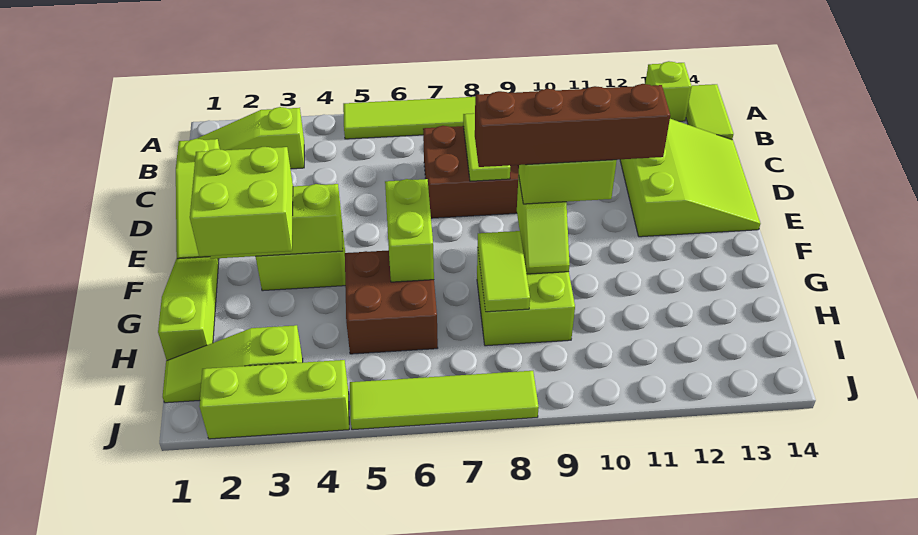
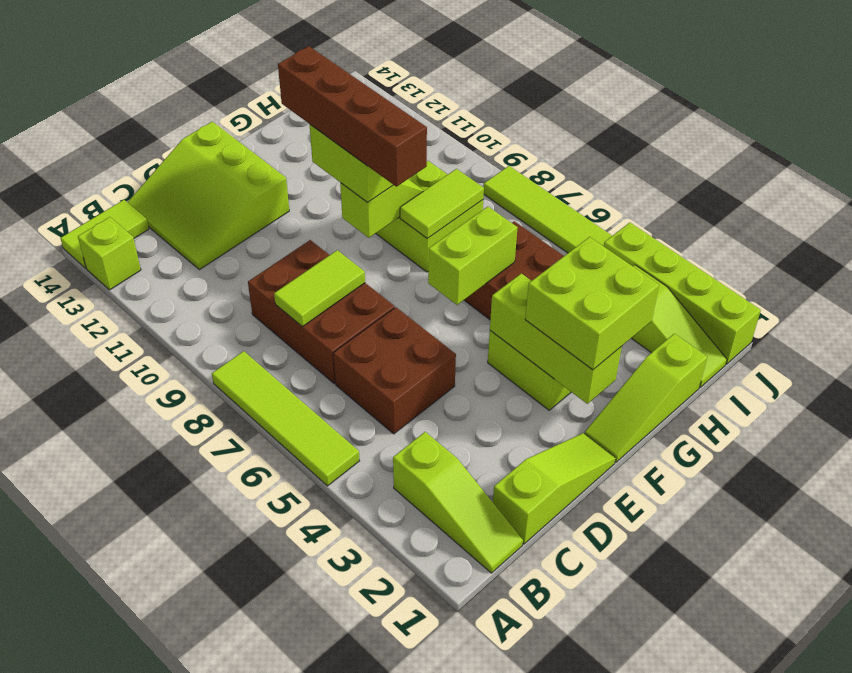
none -> brown brick C5:D6 level 1
lime slope C12:E14 level 1 top 12 -> lime slope C12:E14 level 1 top E
lime brick J2:J4 level 1 -> lime brick J1:J4 level 1

